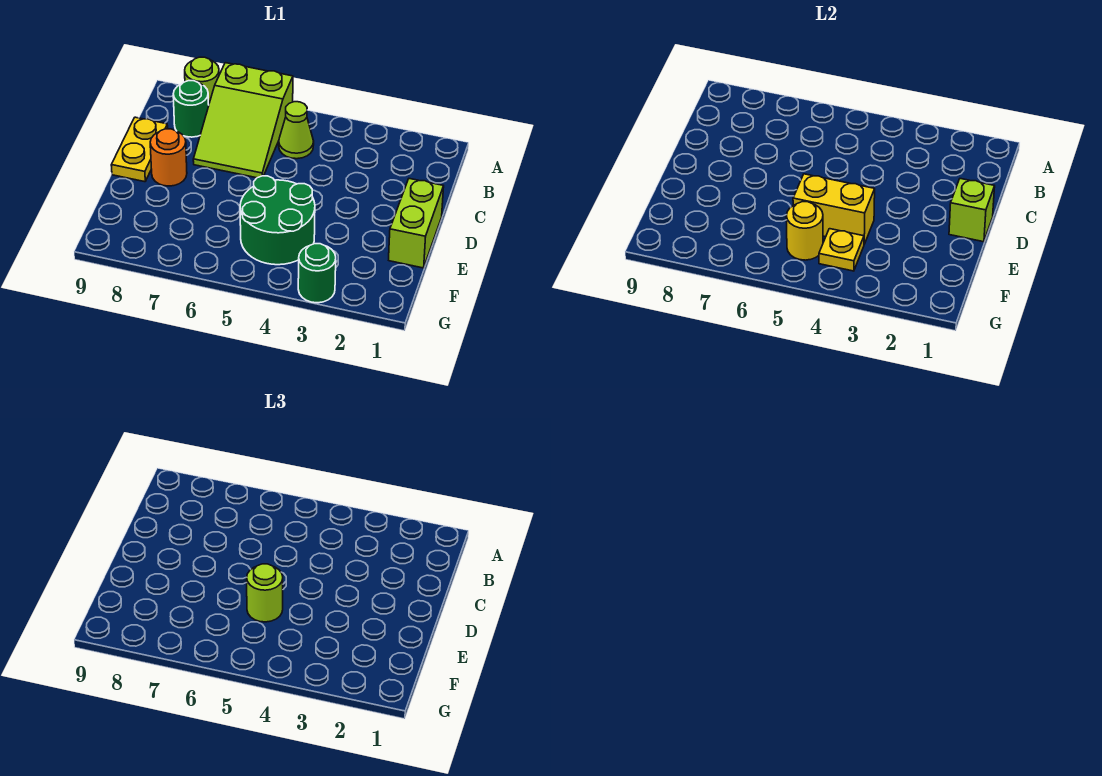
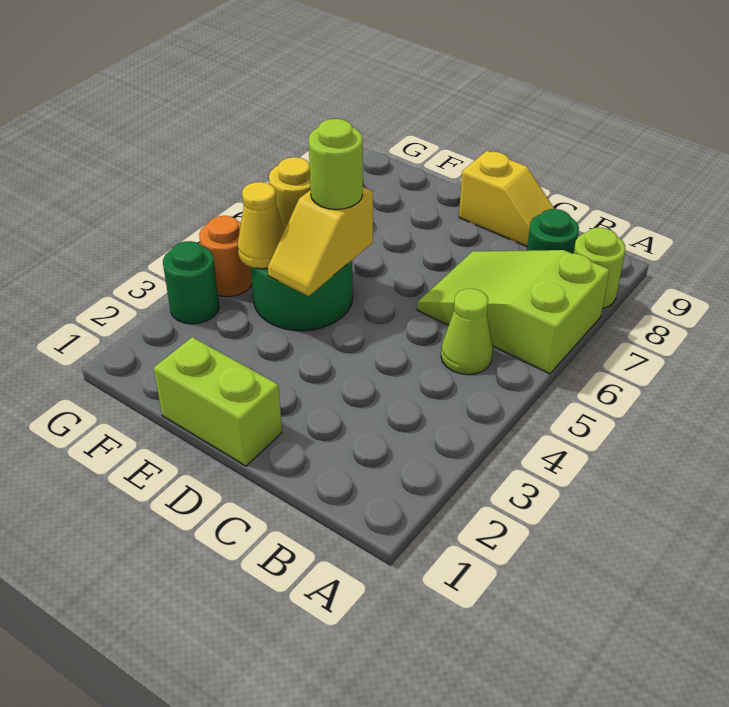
yellow plate C9:D9 level 1 -> yellow slope C9:D9 level 1 top D
lime brick D1 level 2 -> none
orange round brick D8 level 1 -> orange round brick G4 level 1
yellow brick E4:E5 level 2 -> yellow slope E4:E5 level 2 top 5
yellow plate F4 level 2 -> yellow cone F4 level 2

